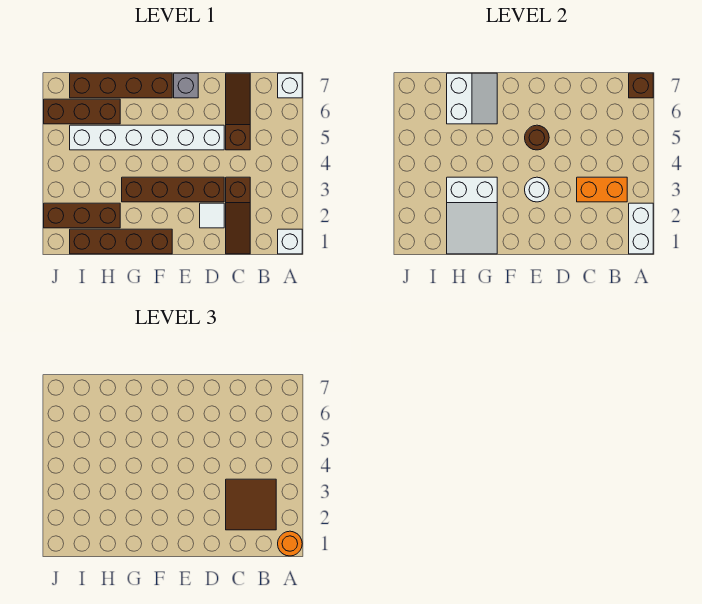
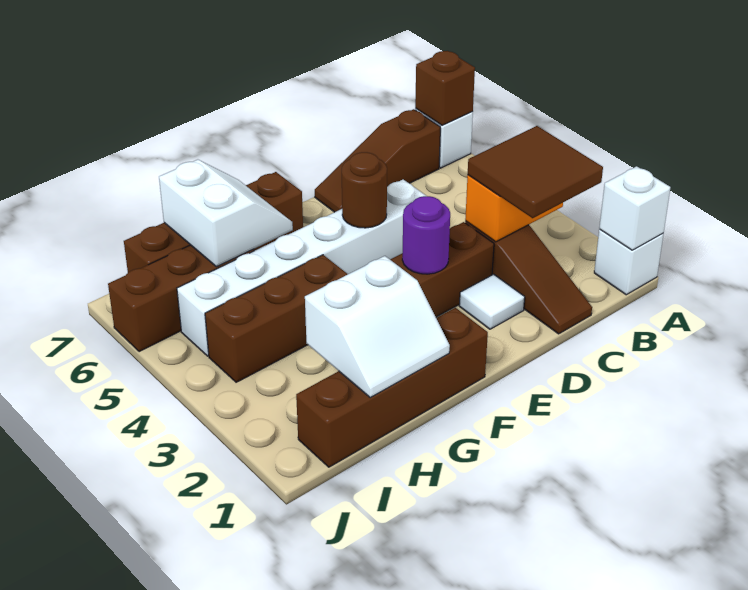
white brick A1:A2 level 2 -> white brick A1 level 2
orange round brick A1 level 3 -> none
brown slope C5:C7 level 1 top 5 -> brown slope B7:D7 level 1 top B
white round brick E3 level 2 -> purple round brick E3 level 2
grey brick E7 level 1 -> none
white slope G1:H3 level 2 top 3 -> white slope G1:H2 level 2 top 2
brown brick H2:J2 level 1 -> brown brick G4:I4 level 1

